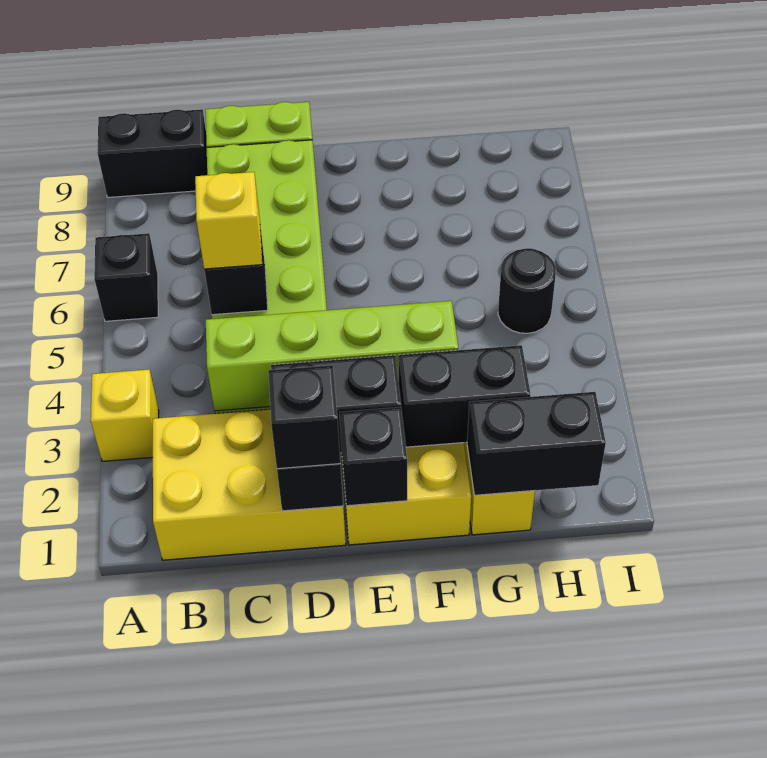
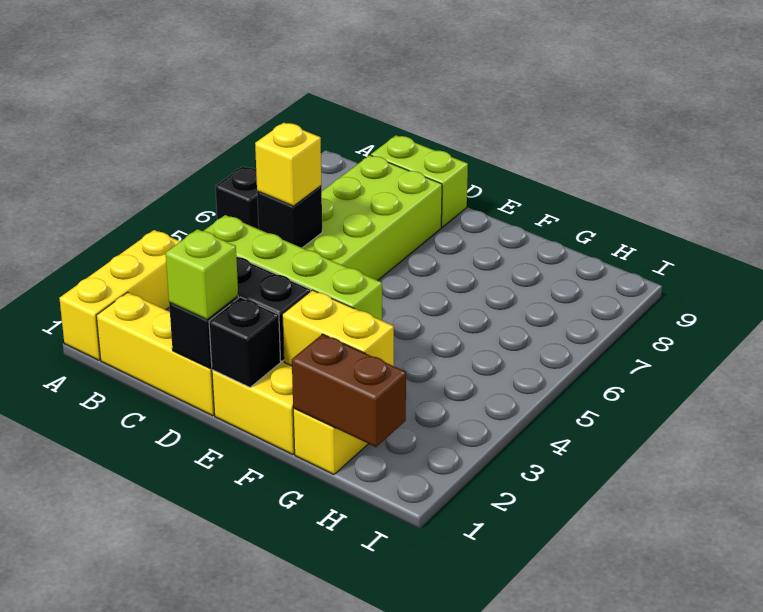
yellow brick A3 level 1 -> yellow brick A1:A3 level 1
black brick A9:B9 level 1 -> none
yellow brick B1:D2 level 1 -> yellow brick B1:D1 level 1
black brick D1 level 3 -> lime brick D1 level 3
black brick F2:G2 level 2 -> yellow brick F2:G2 level 2
black brick G1:H1 level 2 -> brown brick G1:H1 level 2
black round brick H5 level 1 -> none

